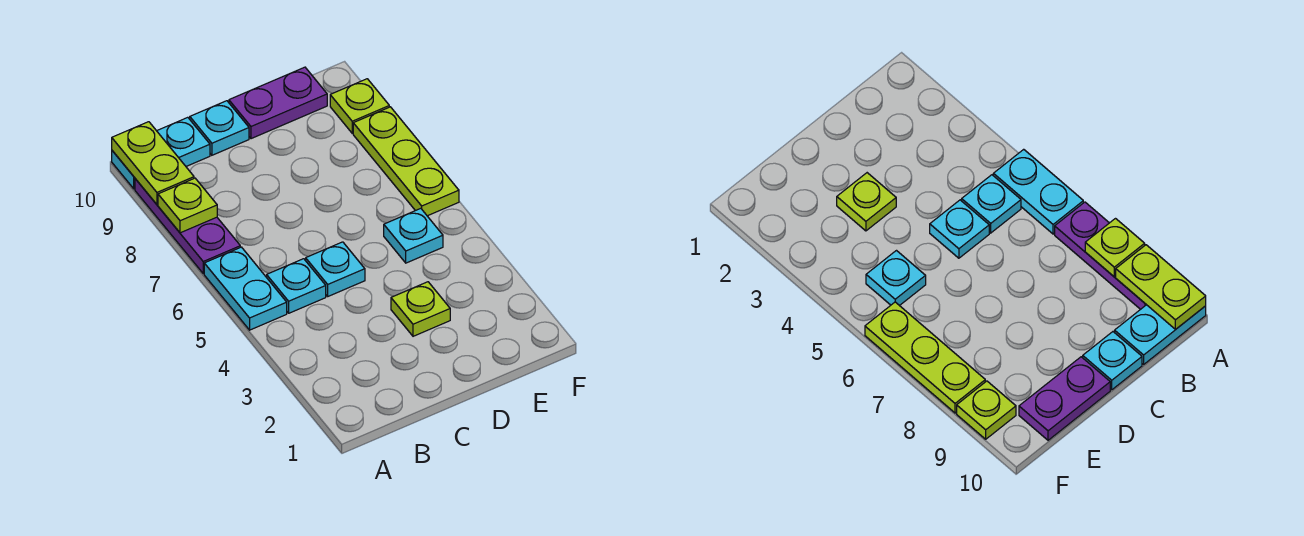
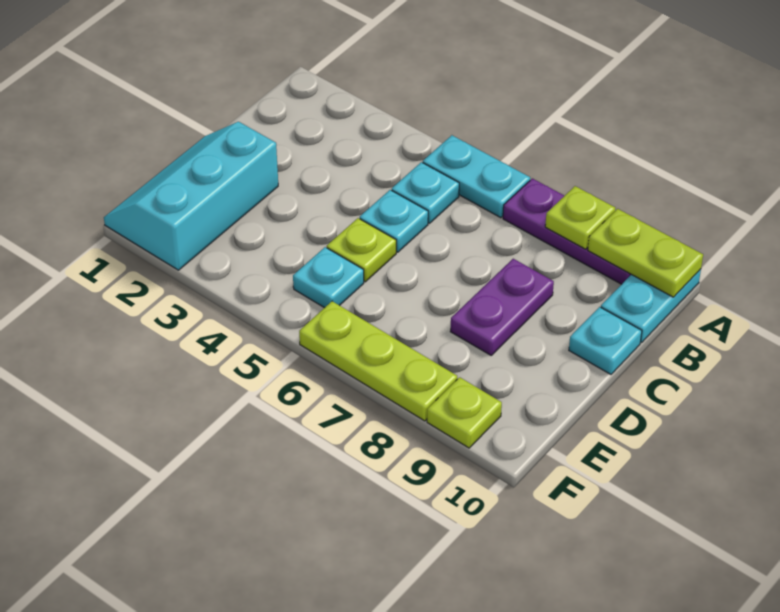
none -> cyan slope D1:F2 level 1 top 2
lime plate D3 level 1 -> lime plate D5 level 1
purple plate D10:E10 level 1 -> purple plate C8:D8 level 1

